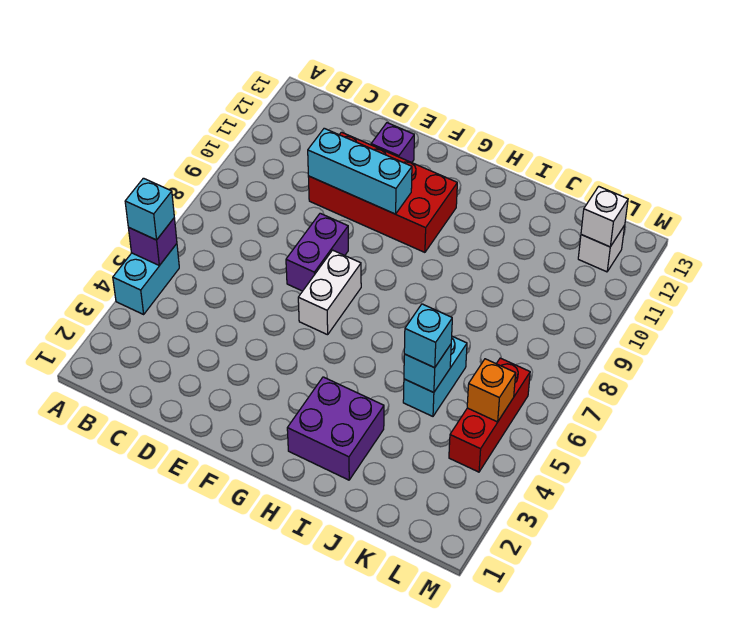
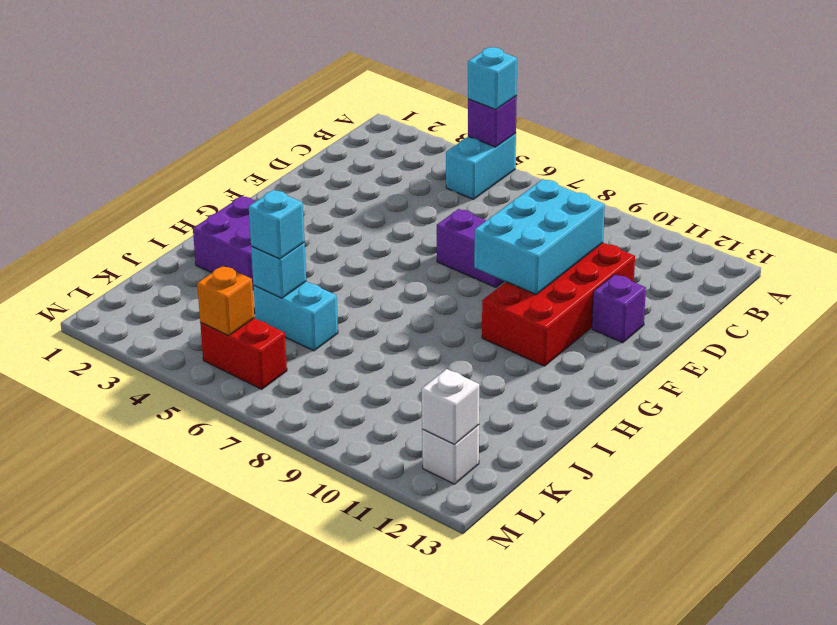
cyan brick A4:A5 level 1 -> cyan brick A5:B5 level 1
cyan brick D10:F10 level 2 -> cyan brick D9:F10 level 2
white brick F6:F7 level 1 -> none
red brick L4:L6 level 1 -> red brick L5:L6 level 1

